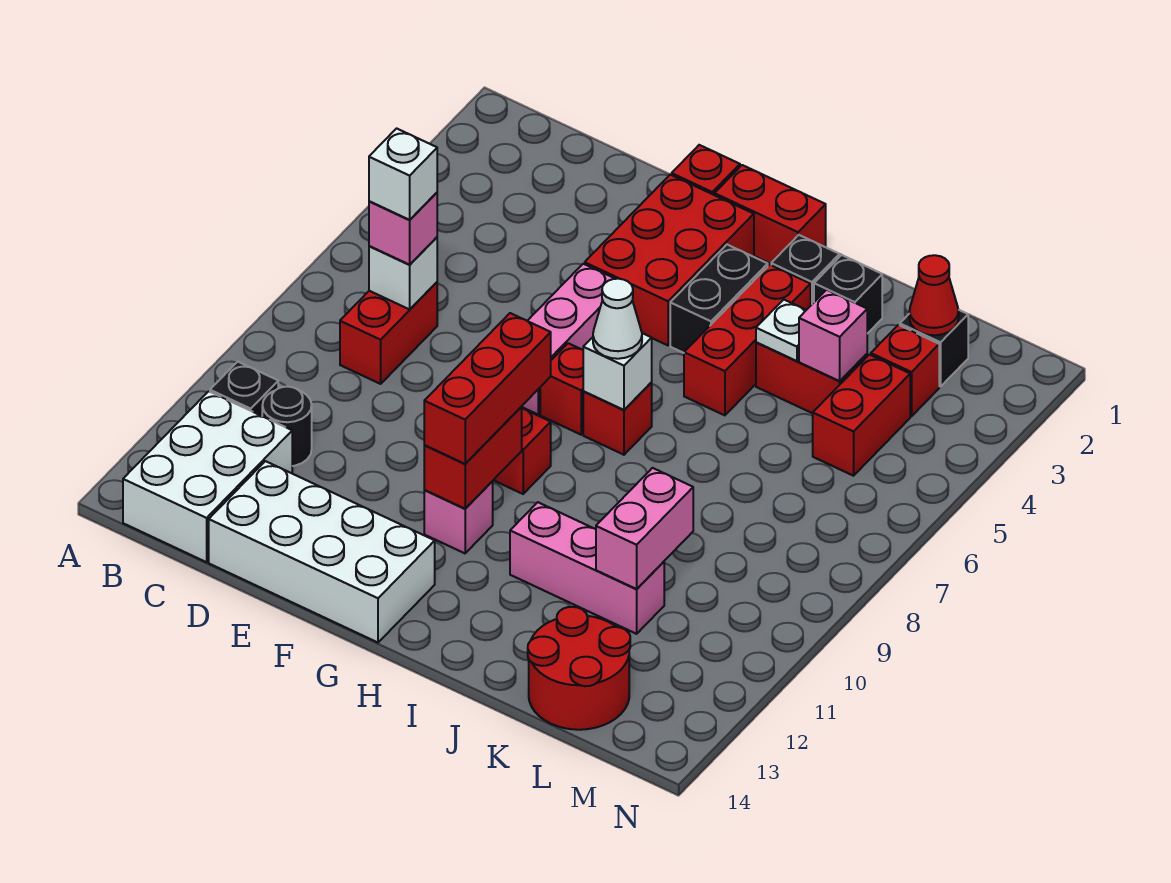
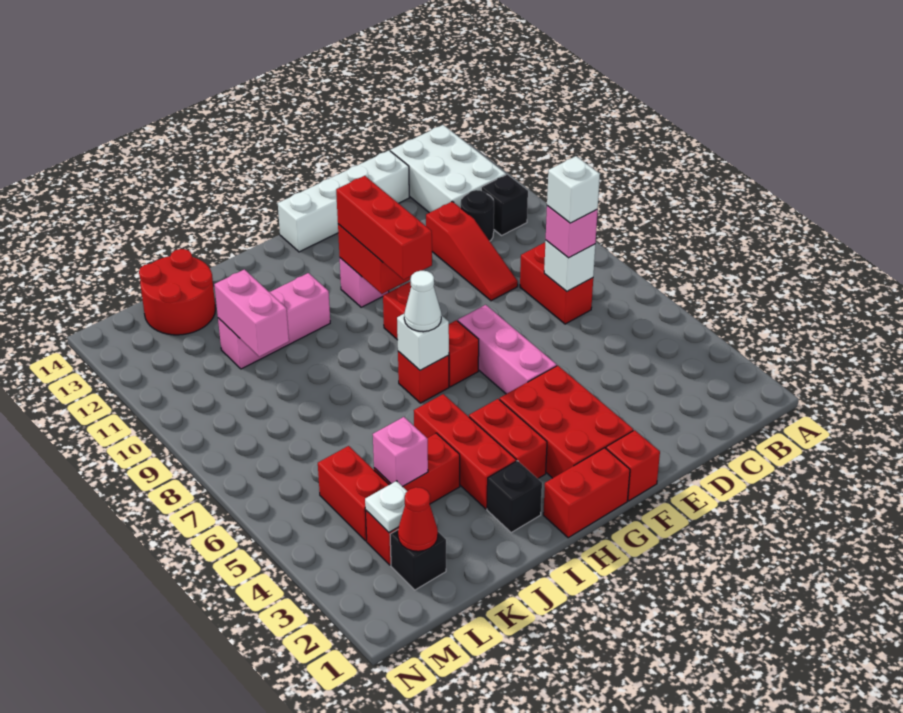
none -> red slope D9:D11 level 1 top 11
white brick D13:G14 level 1 -> white brick D14:G14 level 1
black brick H3:H4 level 1 -> red brick H3:H4 level 1
black brick J2 level 1 -> none
white plate J4 level 2 -> white plate L3 level 2

